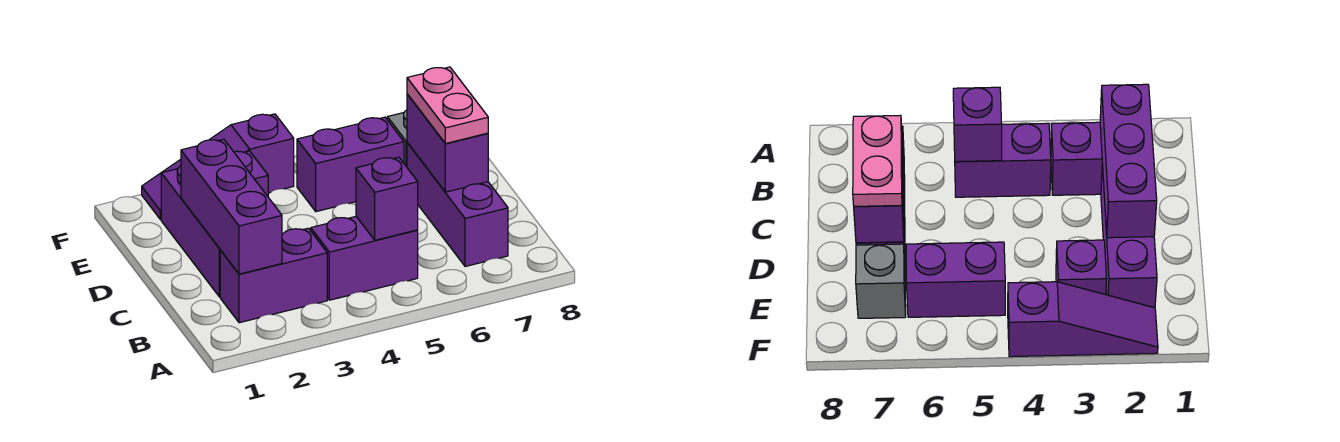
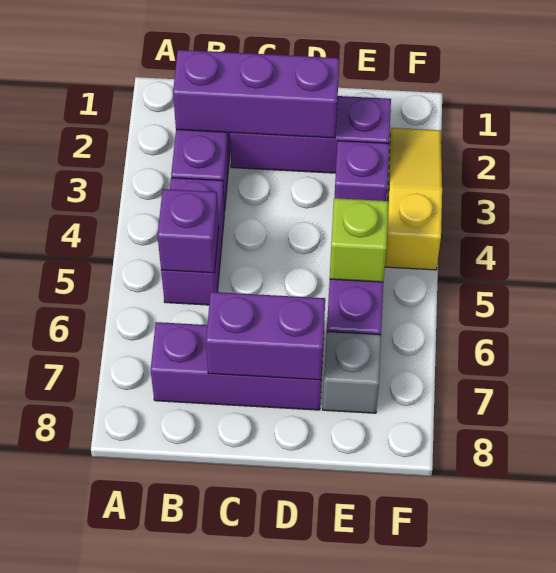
pink plate C7:D7 level 3 -> none
none -> lime brick E5 level 2
purple slope F2:F4 level 1 top 4 -> yellow slope F2:F4 level 1 top 4

